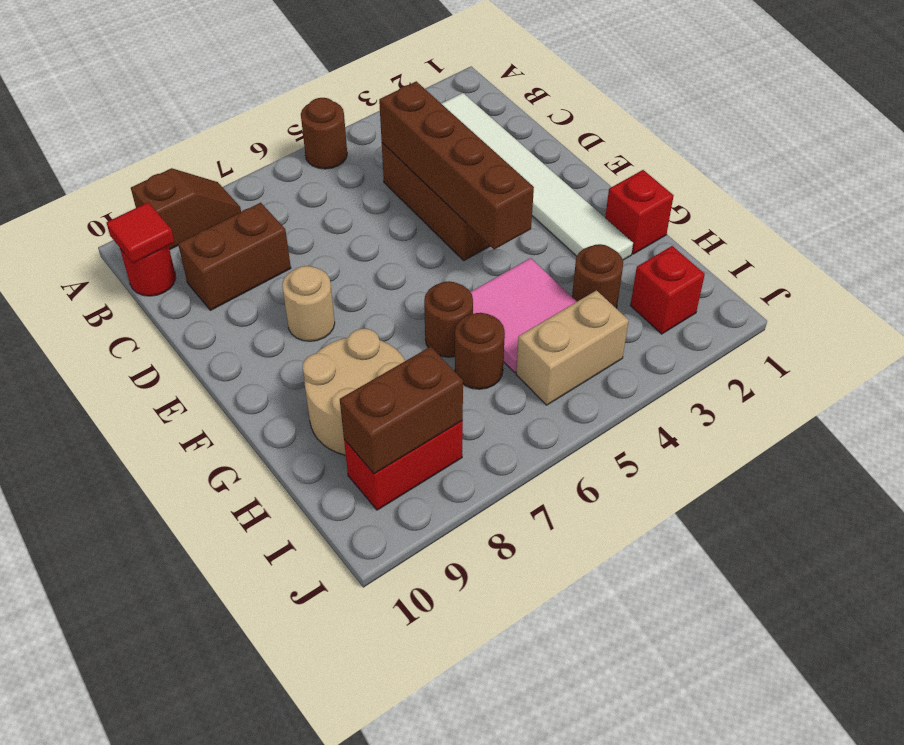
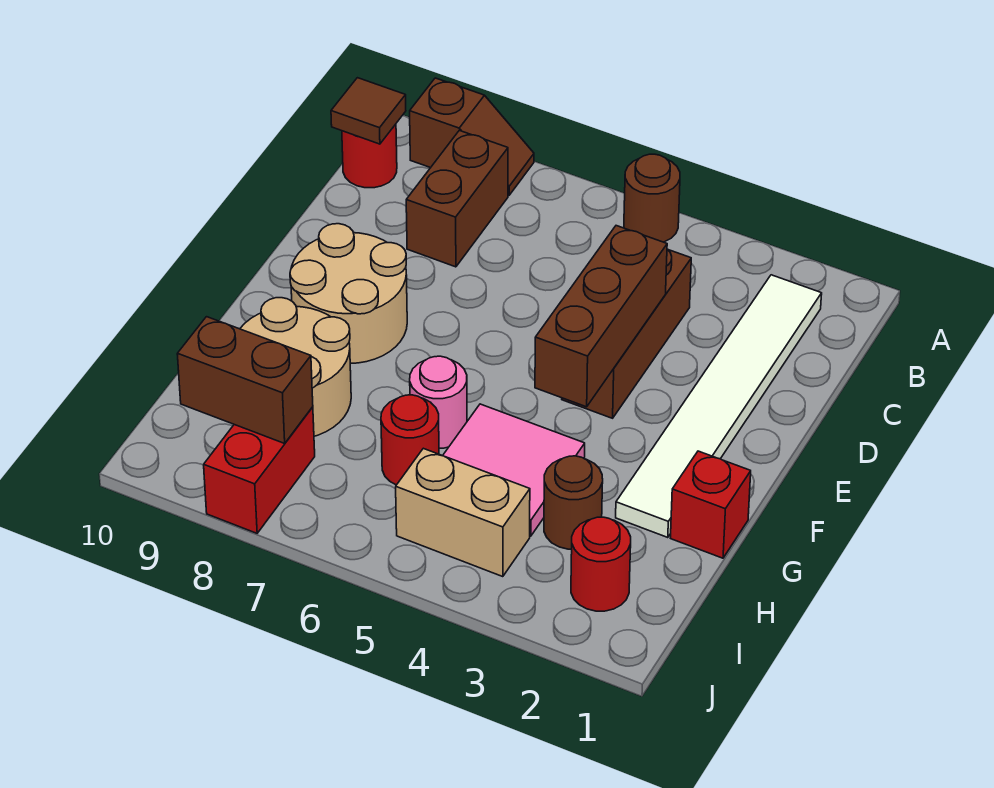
red tile B10 level 2 -> brown tile B10 level 2
brown brick C4:F4 level 2 -> brown brick D4:F4 level 2
brown brick C8:C9 level 1 -> brown brick B8:C8 level 1
tan round brick E8 level 1 -> tan round brick E8:F9 level 1
brown round brick G6 level 1 -> pink round brick G6 level 1
brown round brick H6 level 1 -> red round brick H6 level 1
red brick I2 level 1 -> red round brick I2 level 1
red brick I8:I9 level 1 -> red brick I8:J8 level 1

